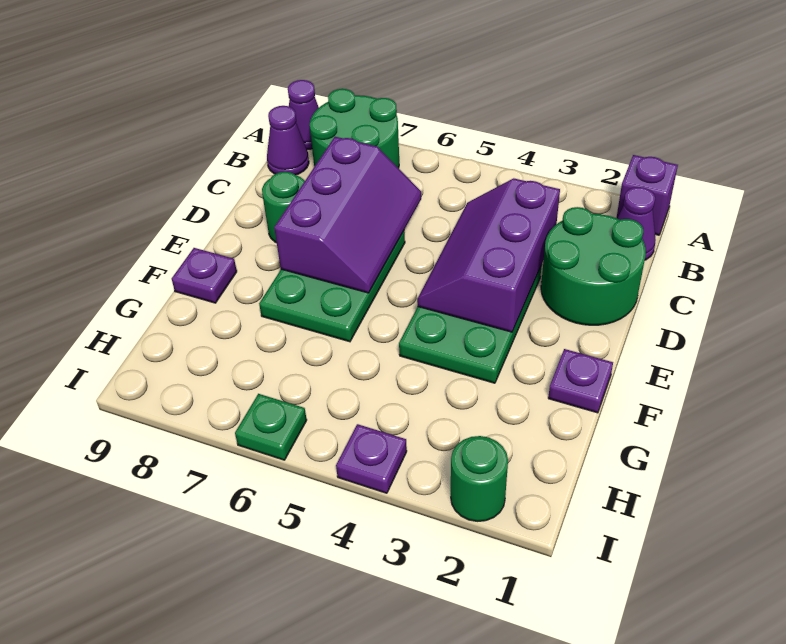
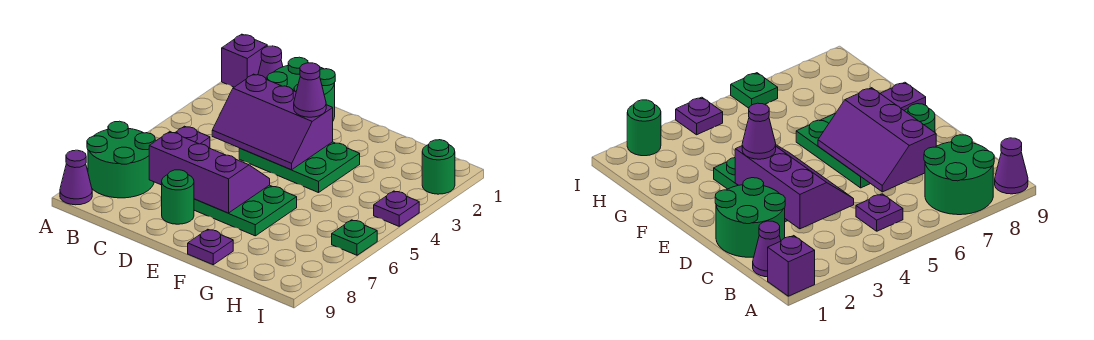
purple cone B9 level 1 -> purple cone E3 level 3
purple plate F1 level 1 -> purple plate B5 level 1

